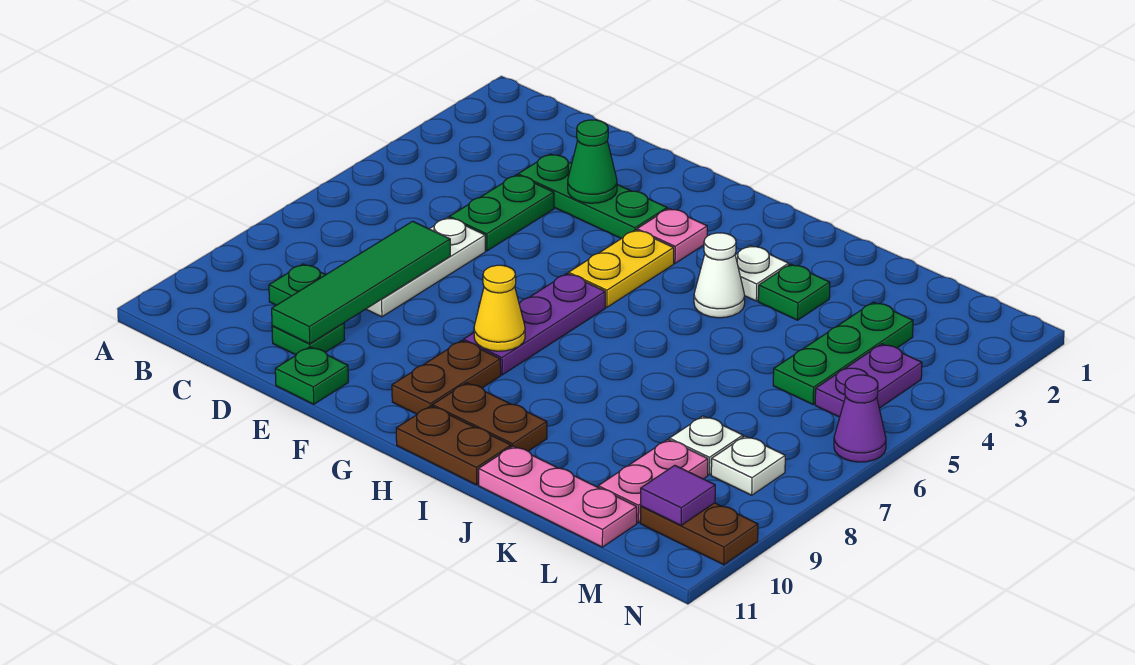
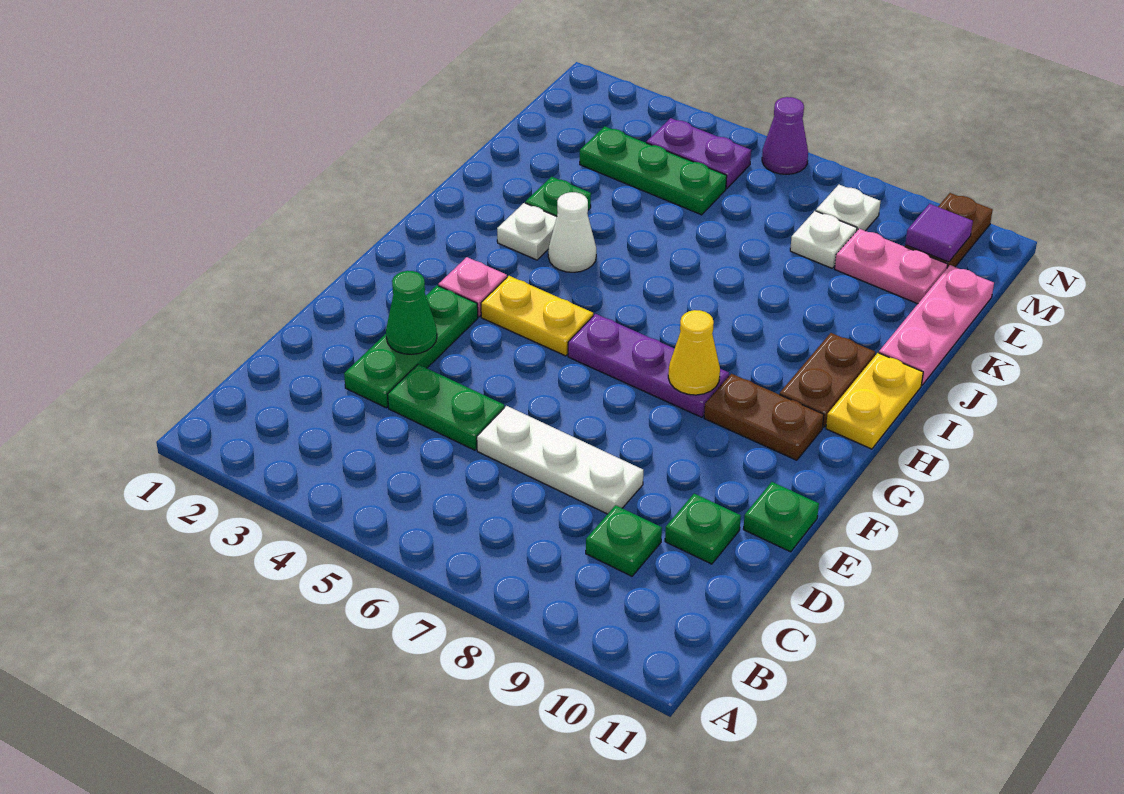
green tile D7:D10 level 2 -> none
brown plate H11:I11 level 1 -> yellow plate H11:I11 level 1

